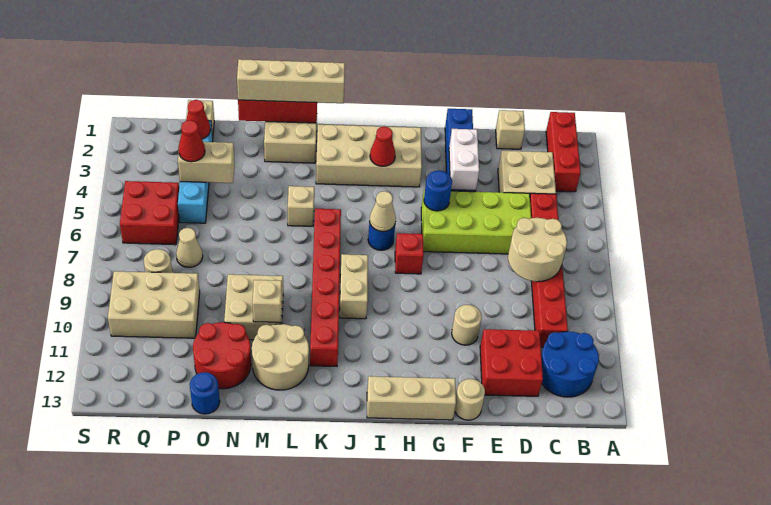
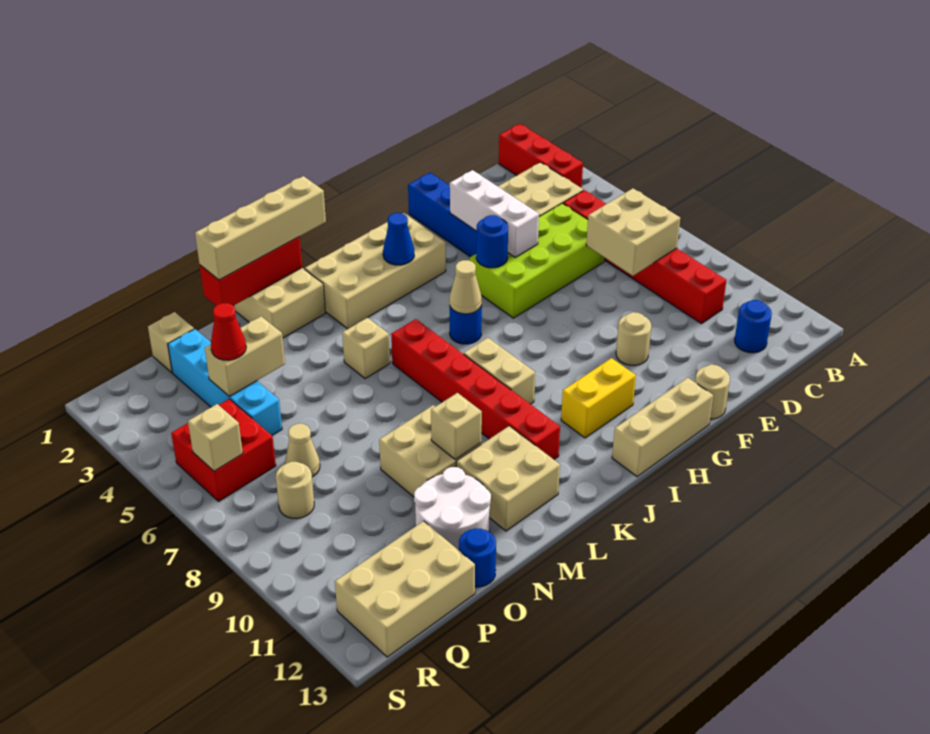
blue round brick B11:C12 level 1 -> blue round brick C12 level 1
tan round brick C7:D8 level 2 -> tan brick C7:D8 level 2
tan brick D1 level 1 -> tan brick R6 level 2
red brick D11:E12 level 1 -> none
white brick F3:F4 level 2 -> white brick F3:F5 level 2
red brick H7 level 1 -> none
none -> yellow brick H11:I11 level 1
red cone I3 level 2 -> blue cone I3 level 2
tan round brick L11:M12 level 1 -> tan brick L11:M12 level 1
red round brick N11:O12 level 1 -> white round brick N11:O12 level 1
red cone P2 level 2 -> none
tan brick P9:R10 level 1 -> tan brick P12:R13 level 1

